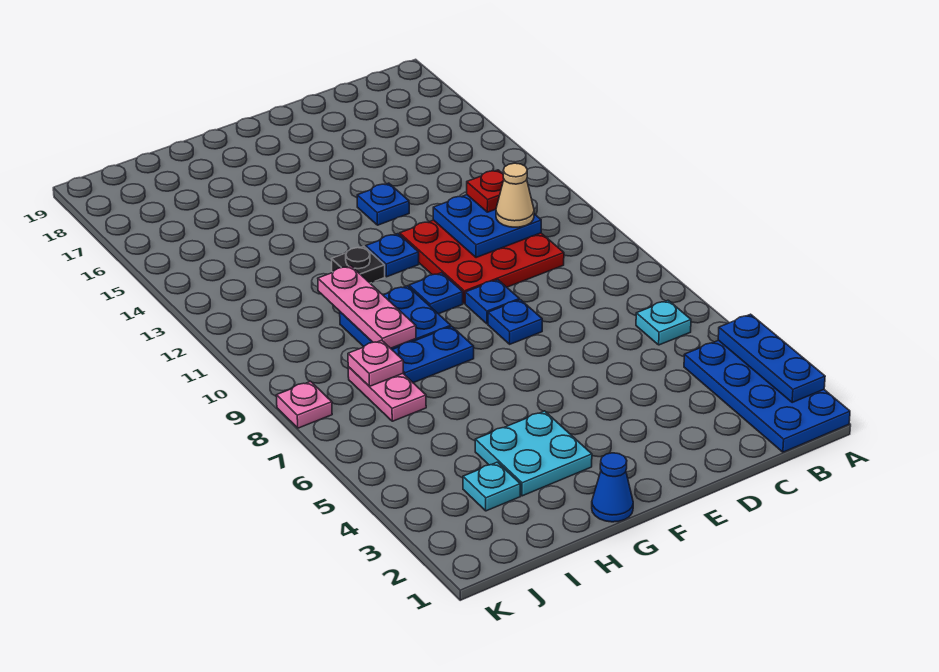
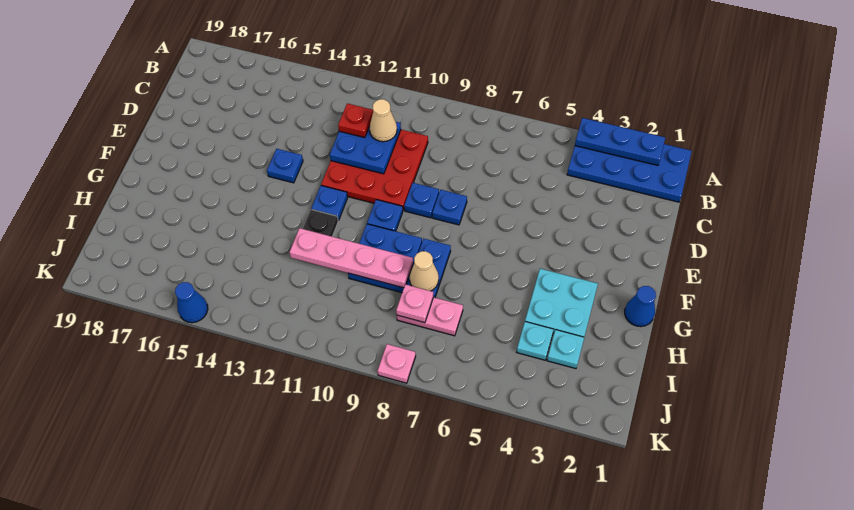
cyan plate B6 level 1 -> cyan plate I4 level 1
none -> tan cone H8 level 2
pink plate H9:H11 level 2 -> pink plate H9:H12 level 2
none -> blue cone K15 level 1

